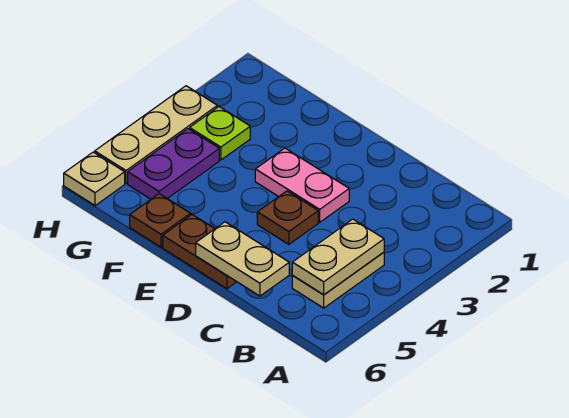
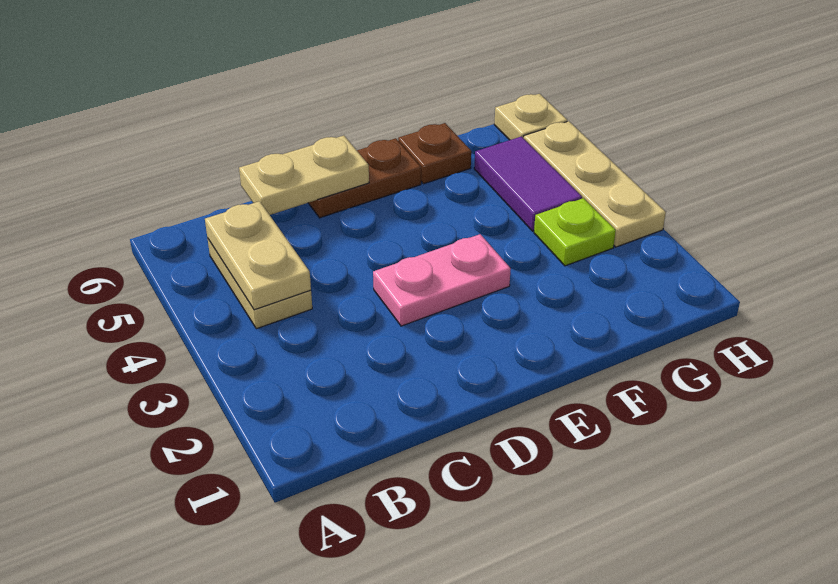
brown plate D4 level 1 -> none
purple plate G4:G5 level 1 -> purple tile G4:G5 level 1

